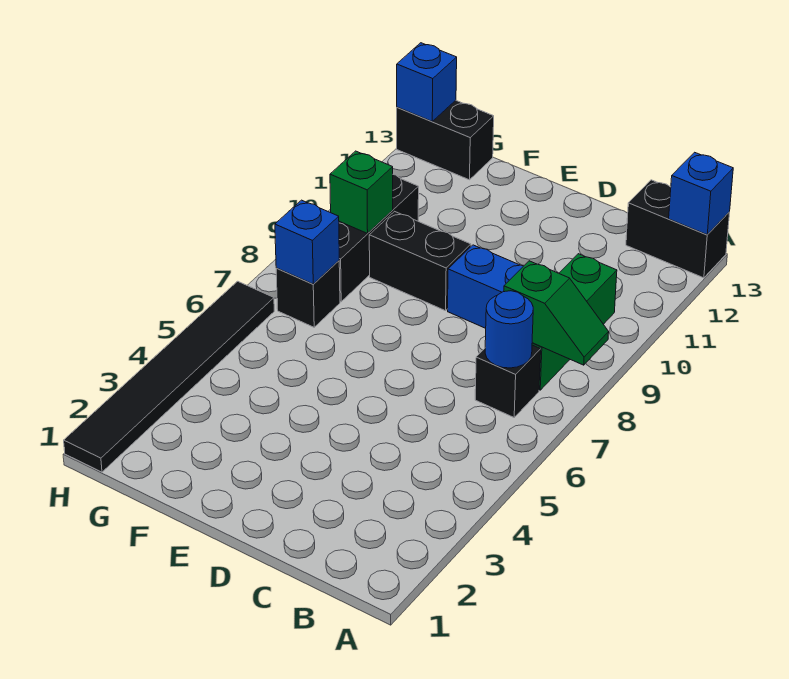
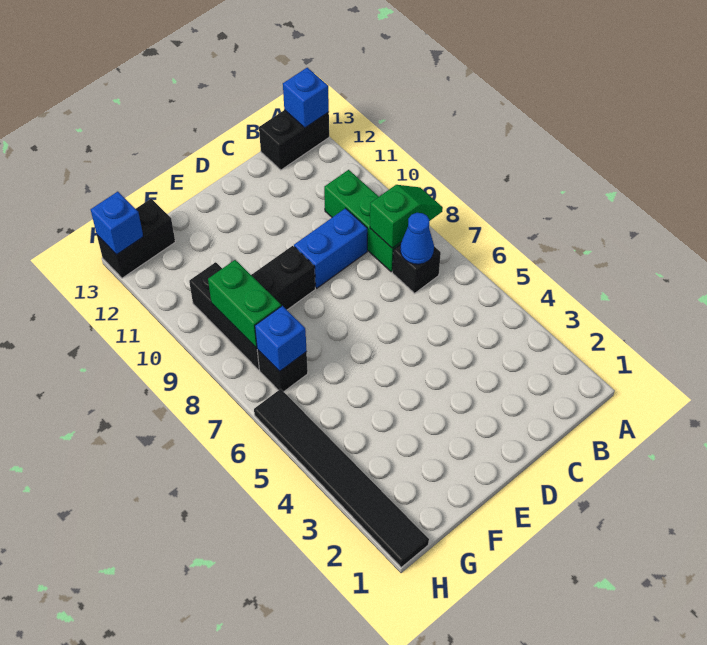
blue round brick B7 level 2 -> blue cone B7 level 2
green brick G9 level 2 -> green brick G8:G9 level 2

